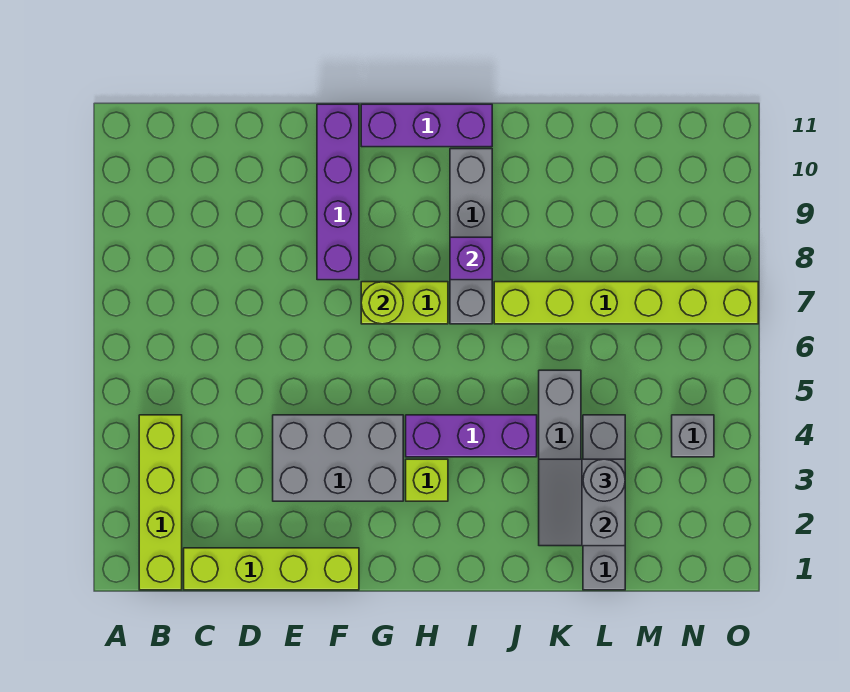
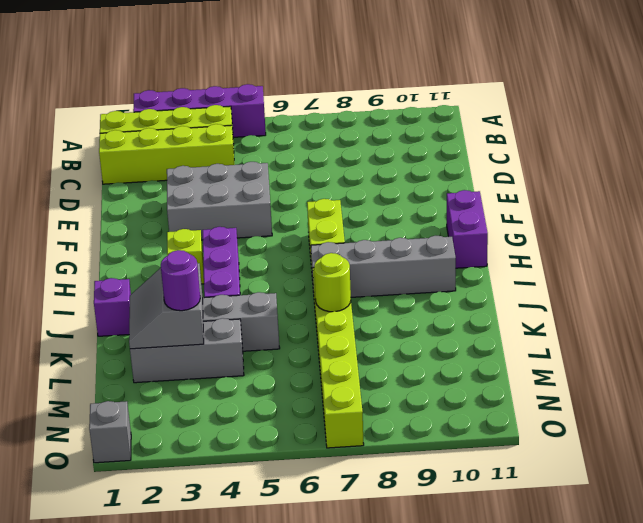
lime brick C1:F1 level 1 -> lime brick C1:C4 level 1
grey brick E3:G4 level 1 -> grey brick E3:F5 level 1
purple brick F8:F11 level 1 -> purple brick A2:A5 level 1
lime round brick G7 level 2 -> lime round brick K7 level 2
purple brick G11:I11 level 1 -> purple brick G11:H11 level 1
purple brick I8 level 2 -> purple brick J1 level 1
grey slope K2:L3 level 2 top L -> grey slope K2:L3 level 2 top 3
grey brick L1:L4 level 1 -> grey brick L2:L4 level 1
grey round brick L3 level 3 -> purple round brick L3 level 3
grey brick N4 level 1 -> grey brick O1 level 1

